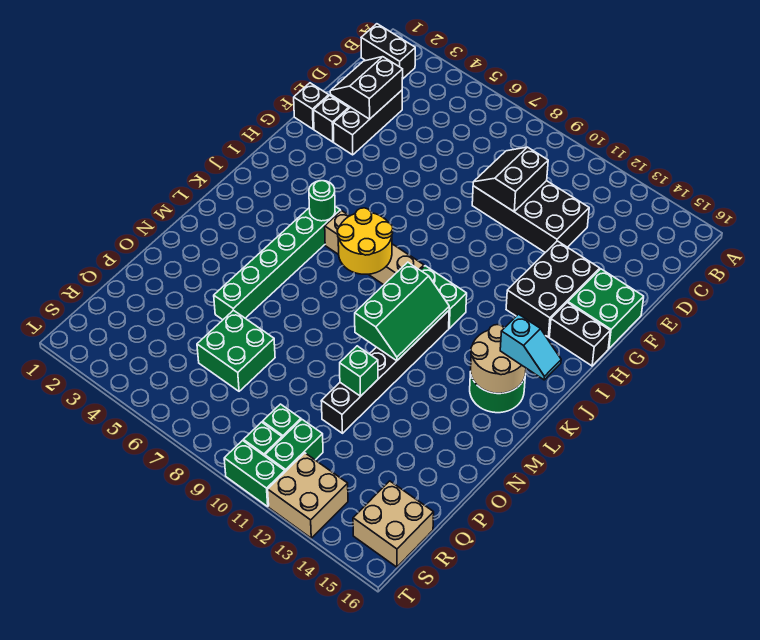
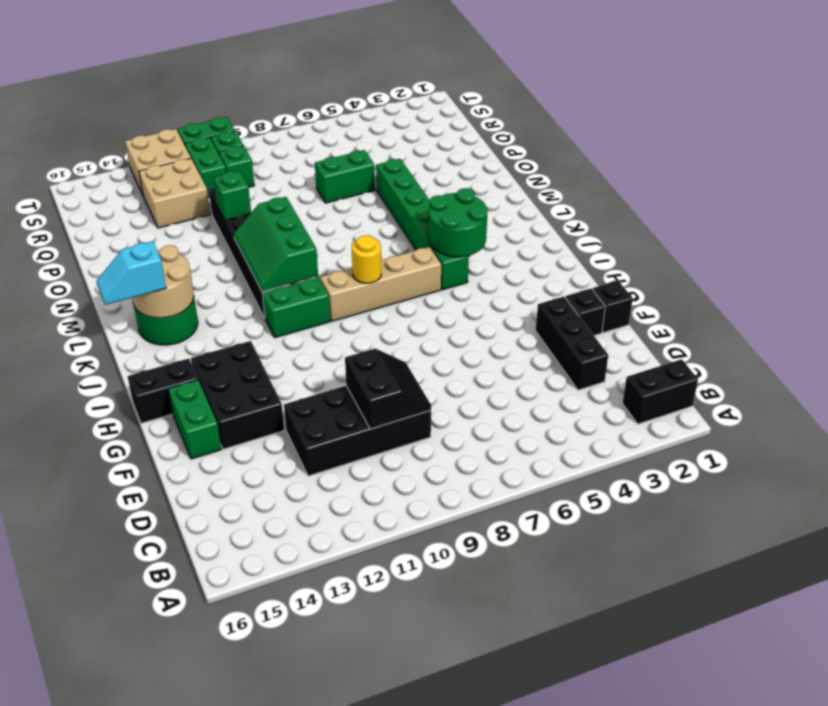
black slope D2:E3 level 2 top 3 -> none
green brick F15:G16 level 1 -> green brick F15:G15 level 1
green round brick J5 level 2 -> green round brick J4:K5 level 2
yellow round brick J7:K8 level 2 -> yellow round brick J8 level 2
green brick P6:Q7 level 1 -> green brick P6:P7 level 1
tan brick R15:S16 level 1 -> tan brick Q12:R13 level 1

